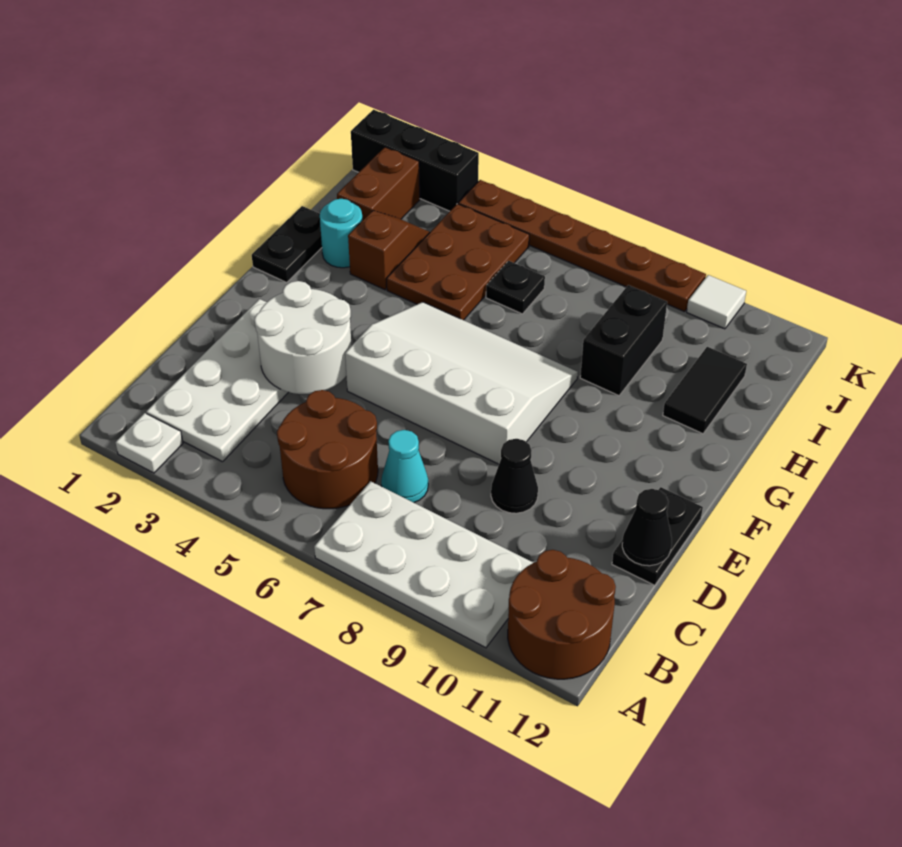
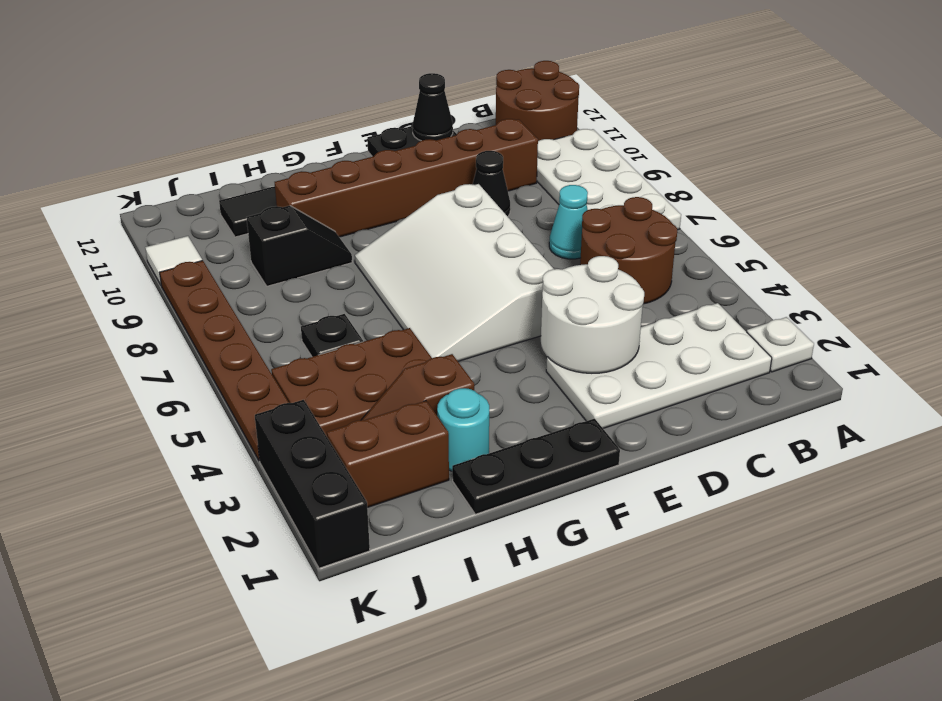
none -> brown brick C10:H10 level 1
black plate G1:H1 level 1 -> black plate F1:H1 level 1
black brick H9:I9 level 1 -> black slope H9:I9 level 1 top I

